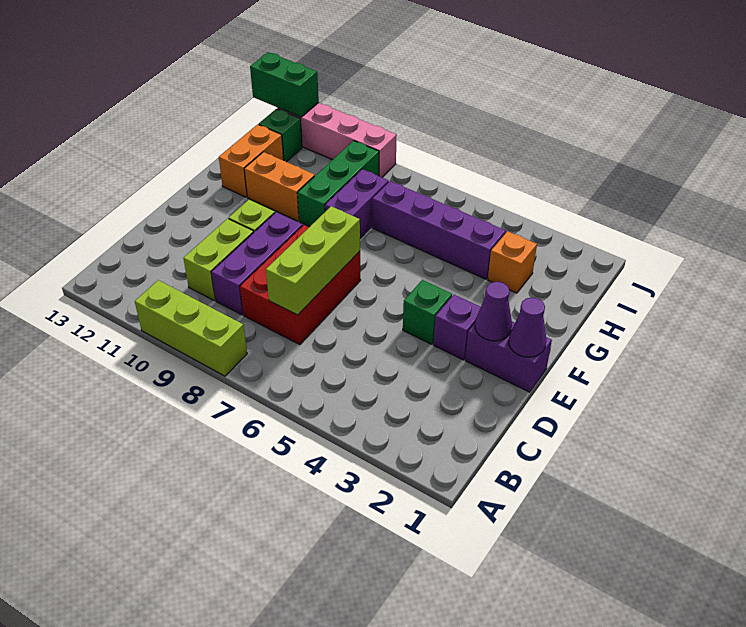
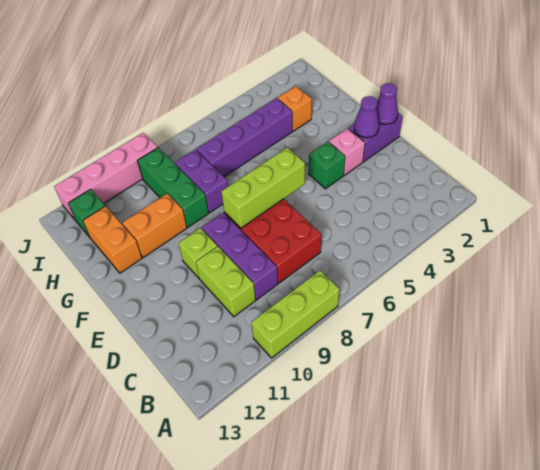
lime brick C7:E7 level 2 -> lime brick E6:E8 level 2
purple brick E3 level 1 -> pink brick E3 level 1
green brick J12:J13 level 2 -> none

